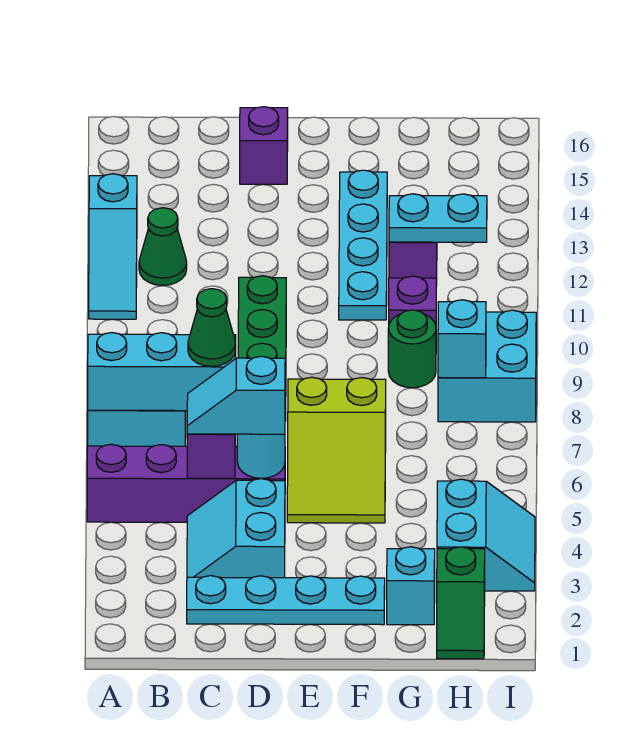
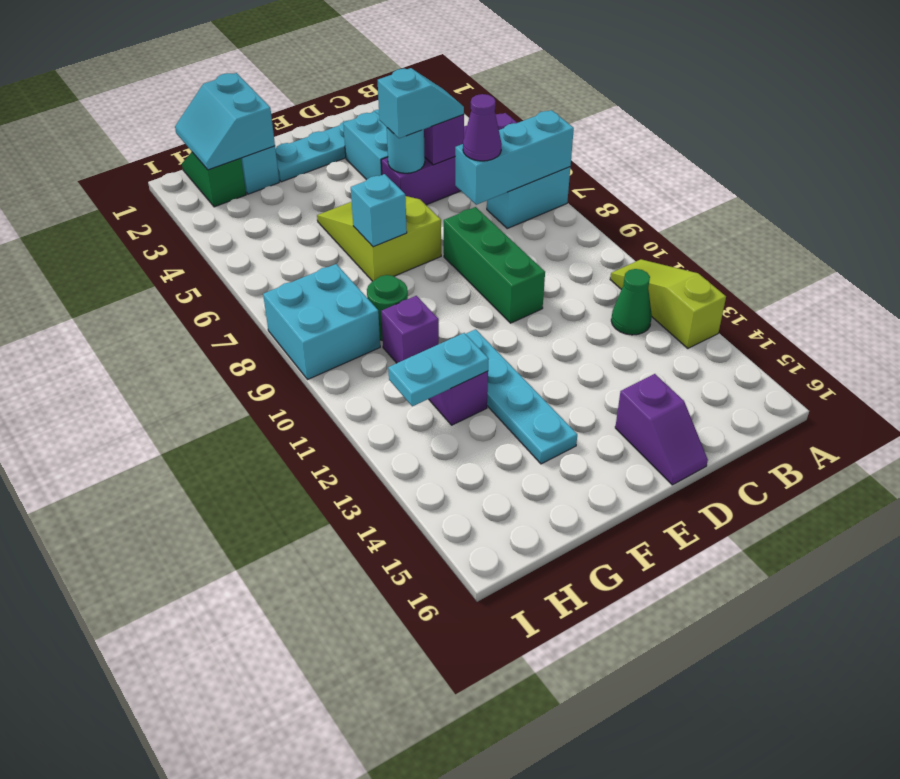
cyan slope A11:A13 level 1 top 13 -> lime slope A11:A13 level 1 top 13
green cone C7 level 3 -> purple cone C7 level 3
cyan slope H3:I4 level 1 top H -> cyan slope G1:H2 level 2 top G
cyan brick H8 level 2 -> cyan brick F7 level 2

